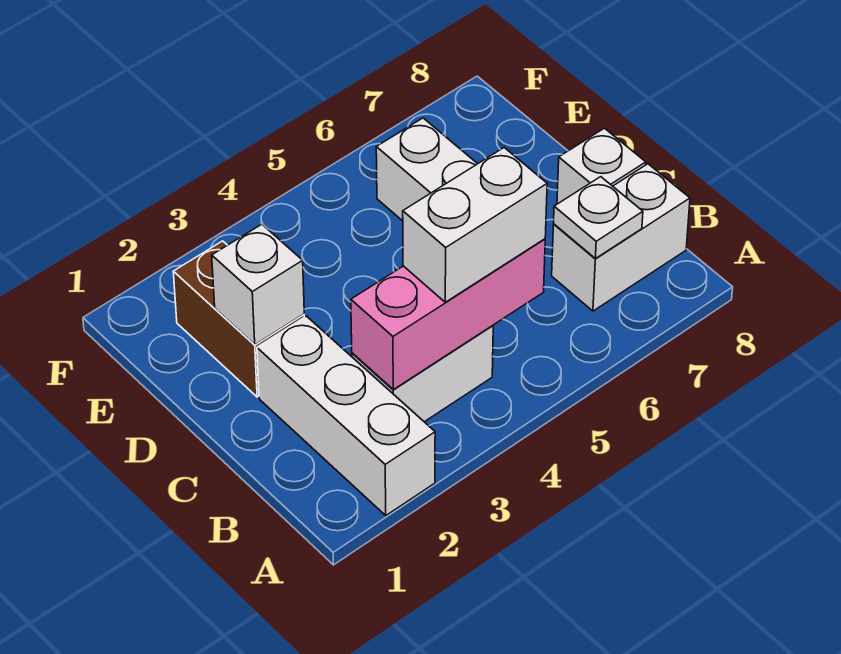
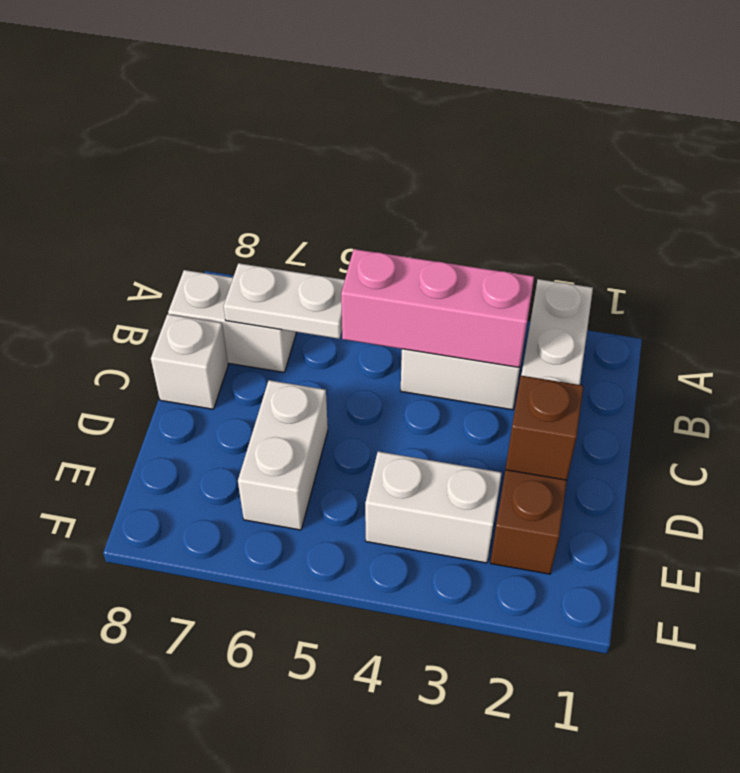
white brick B4:B5 level 3 -> white brick E3:E4 level 1
white plate B7 level 2 -> white plate B6:B7 level 2
white brick D2 level 2 -> brown brick D2 level 2

